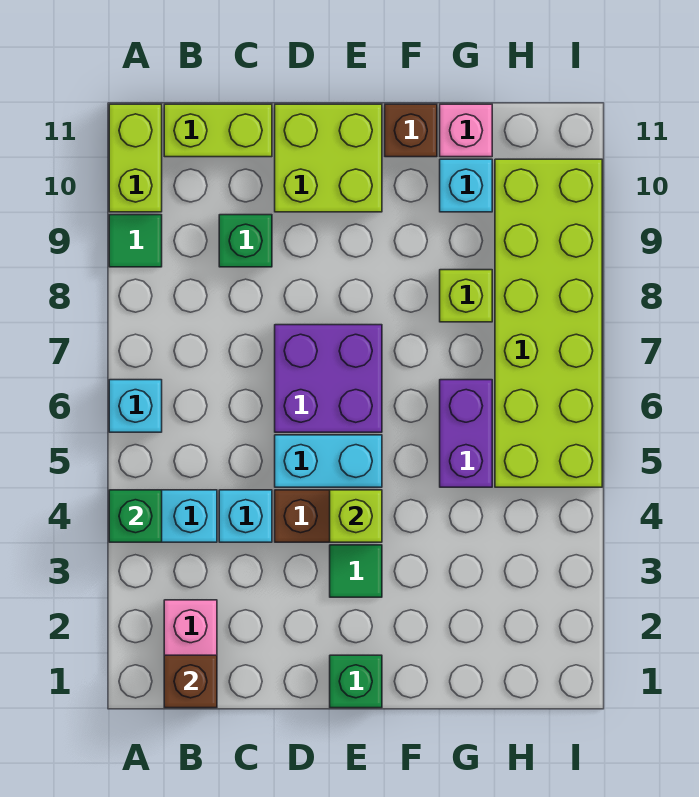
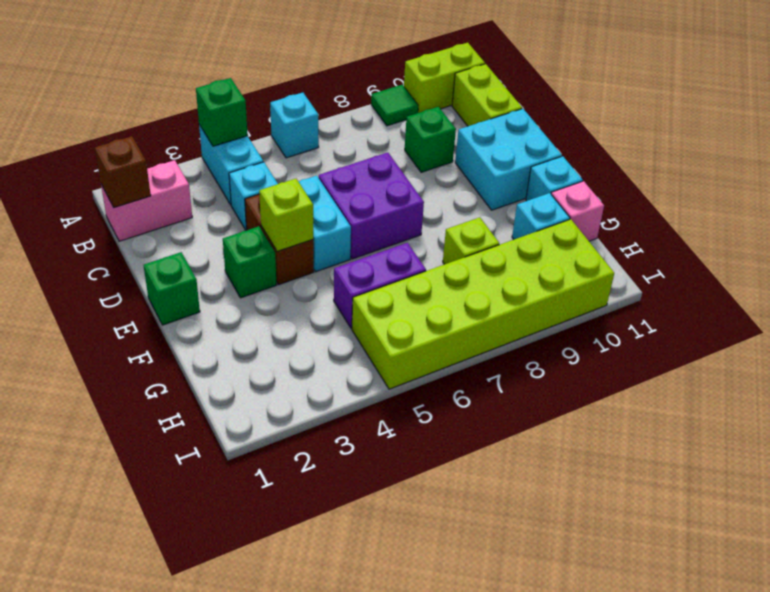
lime brick D10:E11 level 1 -> cyan brick D10:E11 level 1
green tile E3 level 1 -> green brick E3 level 1
brown brick F11 level 1 -> cyan brick F11 level 1

